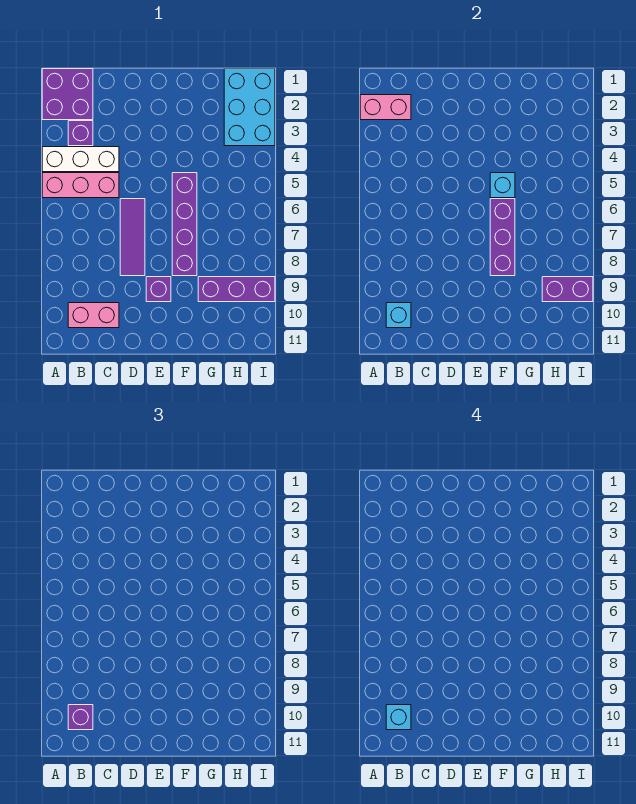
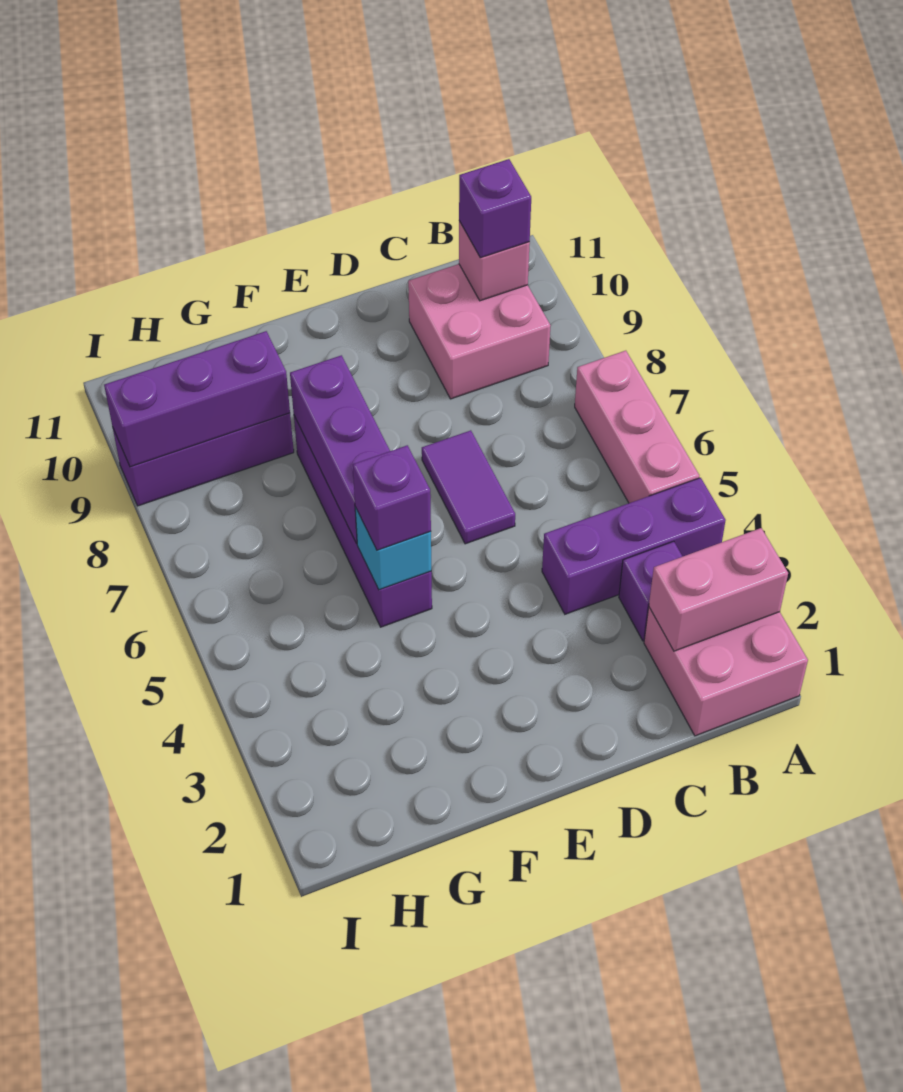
purple brick A1:B2 level 1 -> pink brick A1:B2 level 1
white brick A4:C4 level 1 -> purple brick A4:C4 level 1
pink brick A5:C5 level 1 -> pink brick A5:A7 level 1
pink brick B10:C10 level 1 -> pink brick B9:C10 level 1
cyan brick B10 level 2 -> pink brick B10 level 2
cyan brick B10 level 4 -> none
purple tile D6:D8 level 1 -> purple tile D6:D7 level 1
purple brick E9 level 1 -> purple brick F5 level 3
cyan brick H1:I3 level 1 -> none
purple brick H9:I9 level 2 -> purple brick G9:I9 level 2

